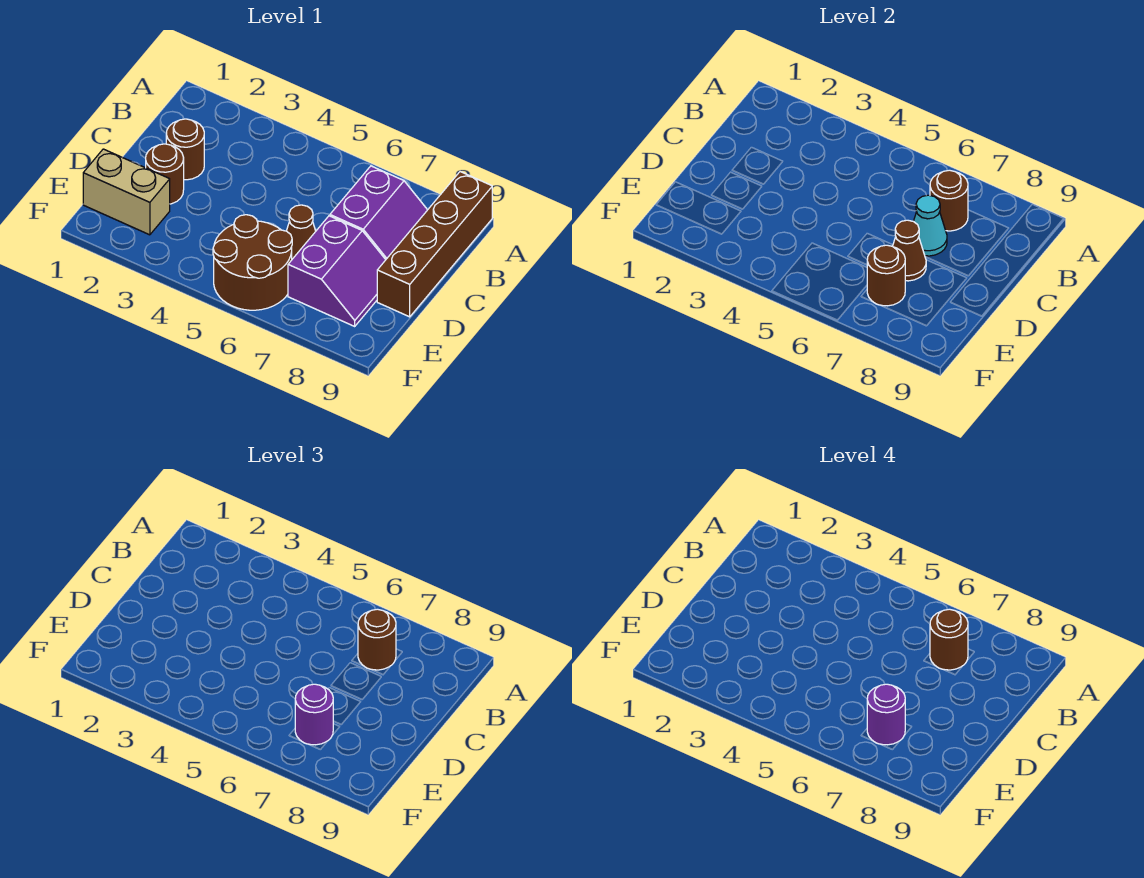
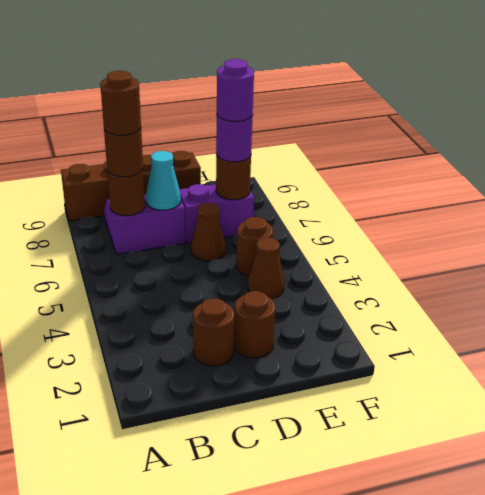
brown cone D7 level 2 -> brown cone E4 level 1
tan brick E1:E2 level 1 -> none
brown round brick E5:F6 level 1 -> brown round brick E5 level 1

